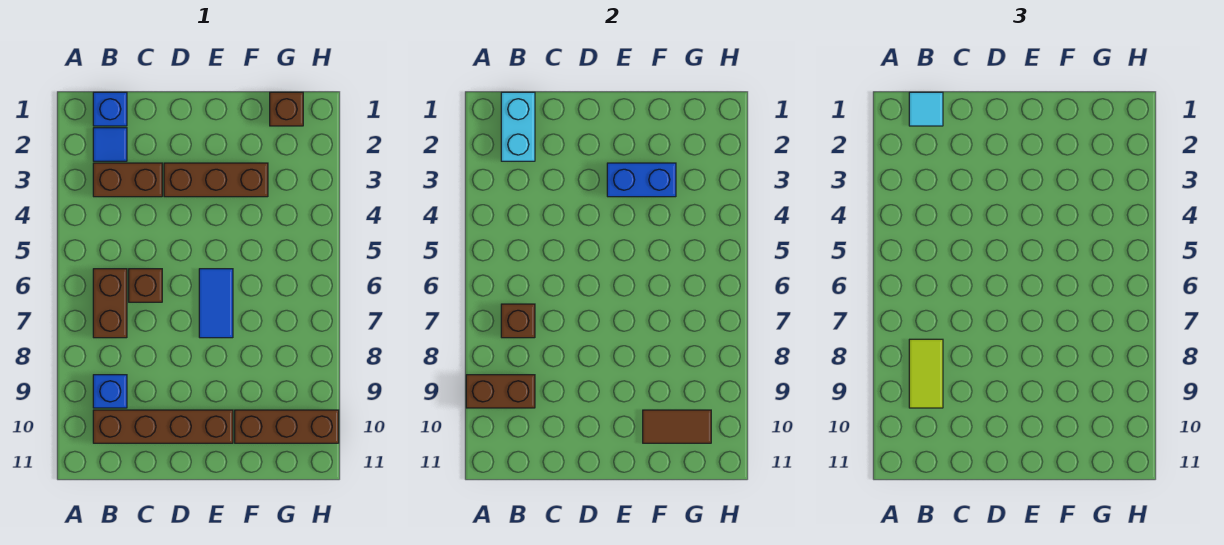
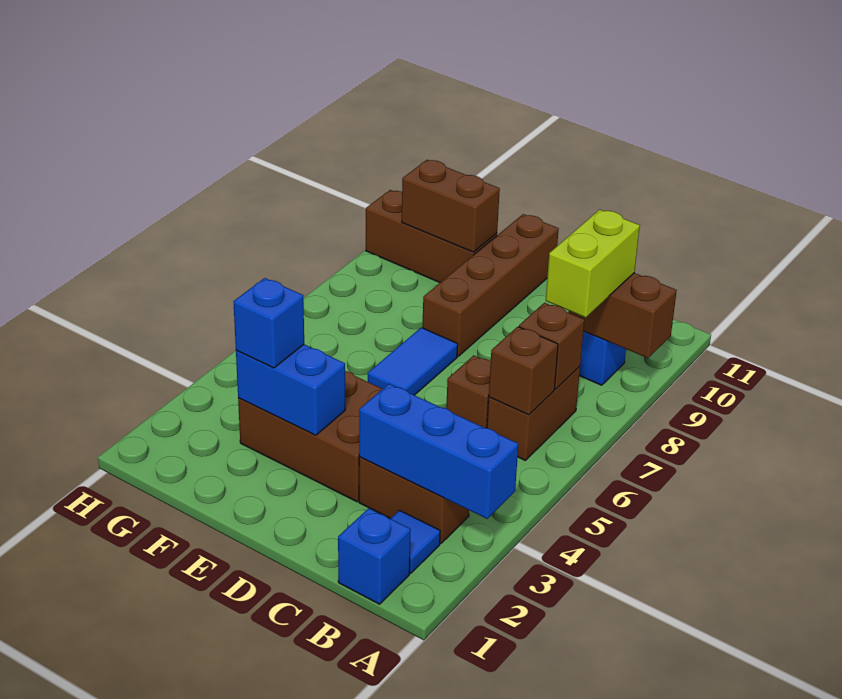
none -> blue brick A3:C3 level 2
cyan brick B1:B2 level 2 -> none
cyan tile B1 level 3 -> none
lime tile B8:B9 level 3 -> lime brick B8:B9 level 3
brown brick B10:E10 level 1 -> brown brick E8:E11 level 1
brown brick D3:F3 level 1 -> brown brick D3:F4 level 1
none -> blue brick F3 level 3
brown tile F10:G10 level 2 -> brown brick F10:G10 level 2
brown brick G1 level 1 -> brown brick B6 level 2

